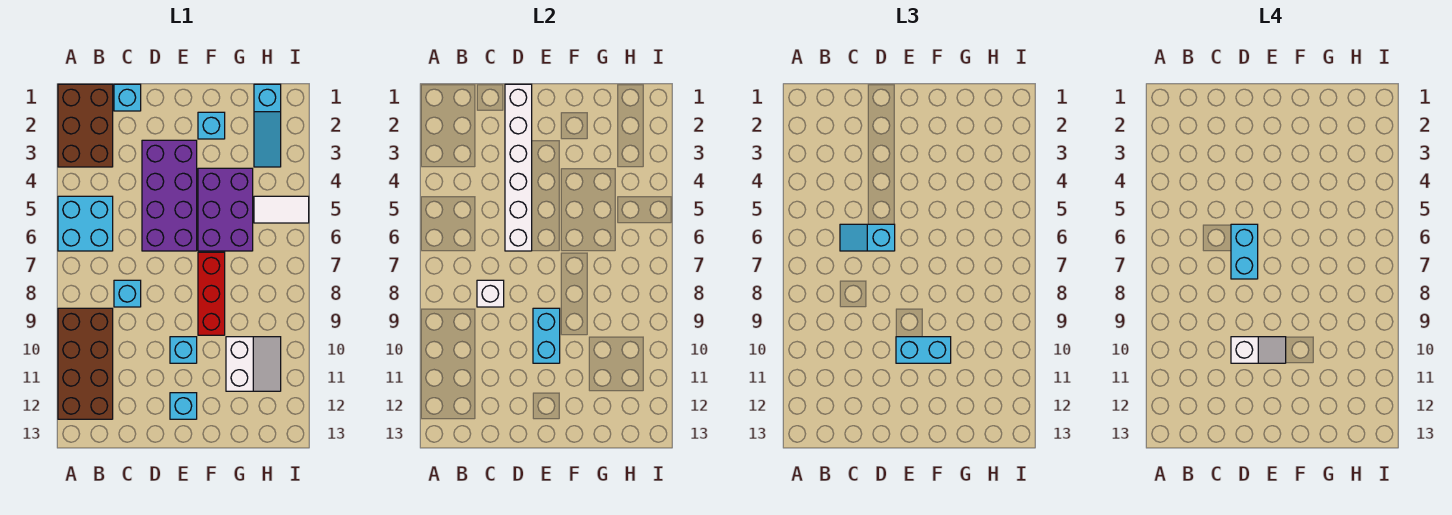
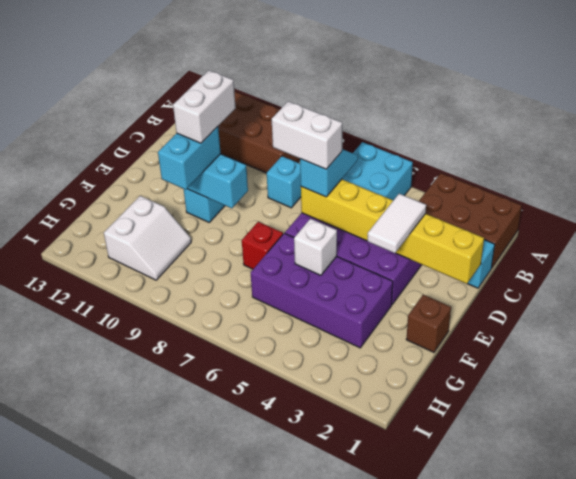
white brick C8 level 2 -> white brick F5 level 2
white brick D1:D6 level 2 -> yellow brick D1:D6 level 2
cyan brick D6:D7 level 4 -> white brick D6:D7 level 4
white slope D10:E10 level 4 top D -> white brick D10:E10 level 4
cyan brick E12 level 1 -> none
none -> brown brick F1 level 1
cyan brick F2 level 1 -> none
purple brick F4:G6 level 1 -> purple brick F3:G6 level 1
red brick F7:F9 level 1 -> red brick F7 level 1
white slope G10:H11 level 1 top G -> white slope G10:H11 level 1 top 11
cyan slope H1:H3 level 1 top 1 -> none
white tile H5:I5 level 1 -> white tile D3:E3 level 3

